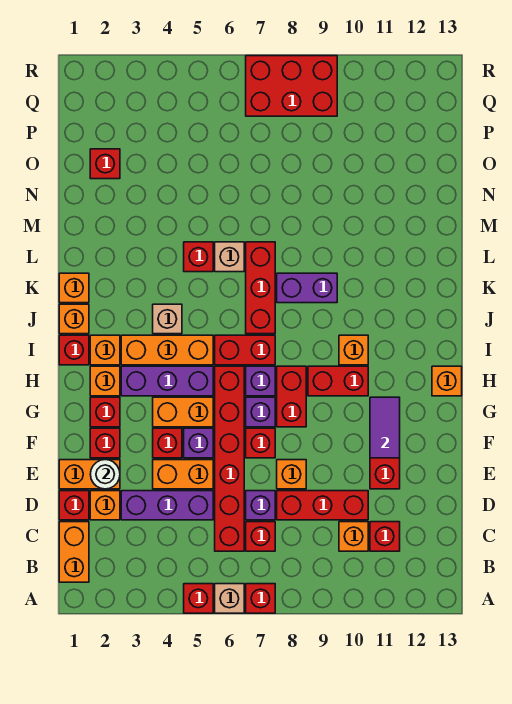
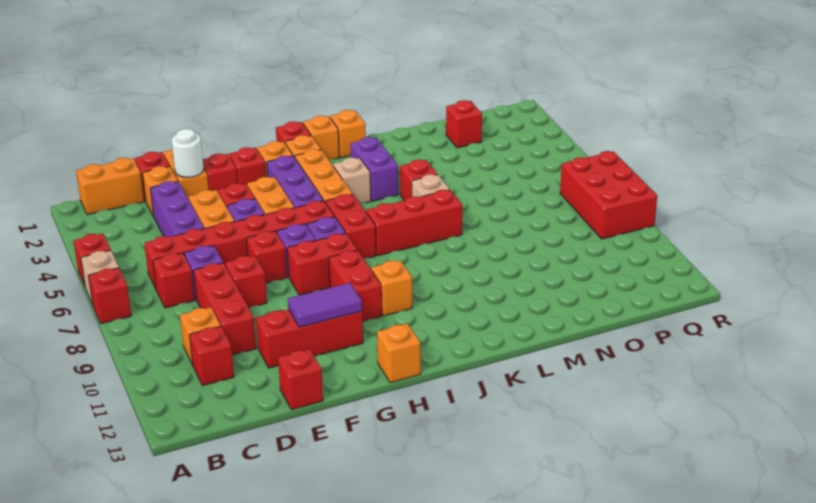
orange brick E8 level 1 -> red brick E8 level 1
none -> red brick E13 level 1
purple brick K8:K9 level 1 -> purple brick K3:K4 level 1

